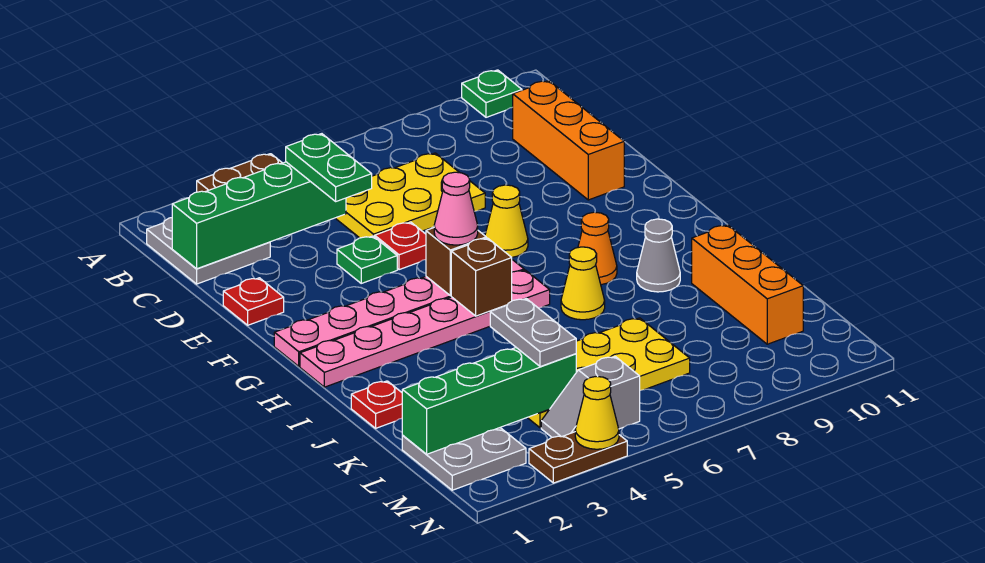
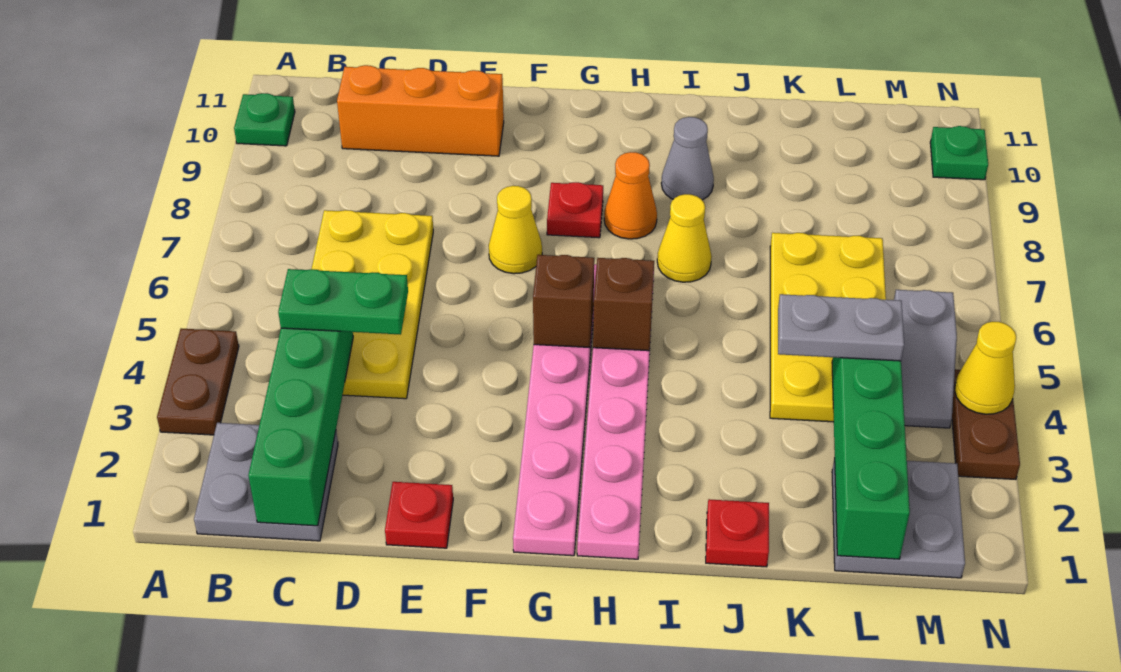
yellow plate C5:D7 level 1 -> yellow plate C4:D7 level 1
green plate E4 level 1 -> green plate N10 level 1
red plate E5 level 1 -> red plate G8 level 1
pink cone G5 level 3 -> none
orange brick J10:L10 level 1 -> none

